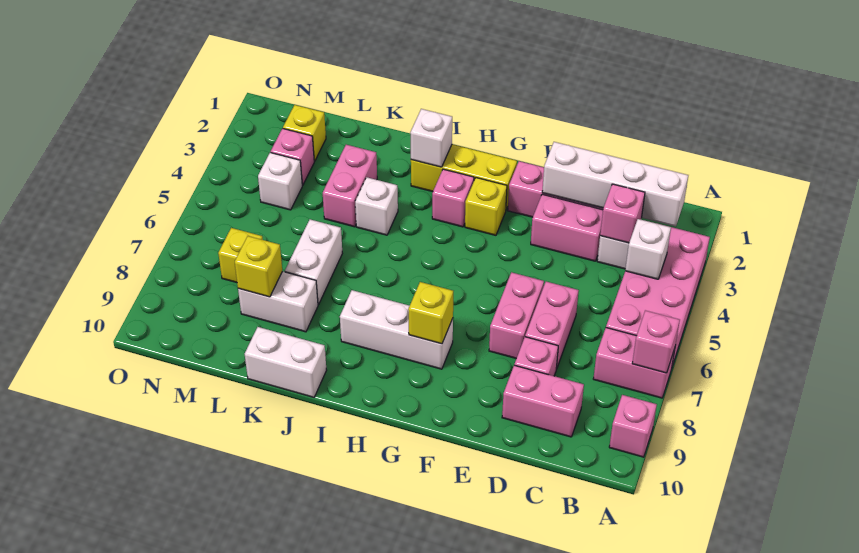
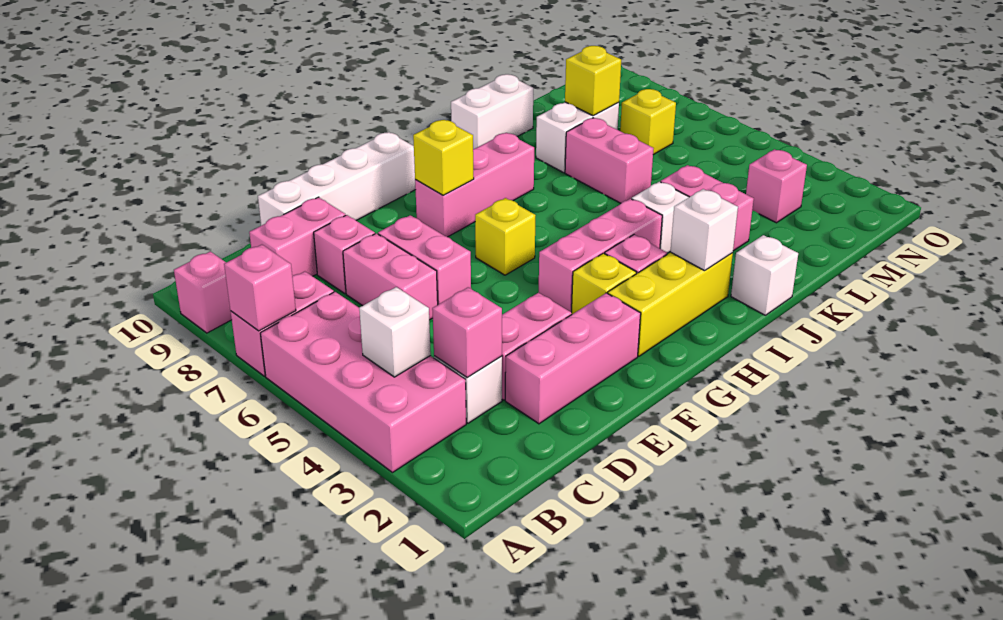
white brick B2:E2 level 2 -> white brick D10:G10 level 1
none -> pink brick G4:I4 level 1
white brick G8:I8 level 1 -> pink brick G8:I8 level 1
white brick K6:K7 level 1 -> pink brick K6:K7 level 1
yellow brick M2 level 1 -> yellow brick G6 level 1
white brick M4 level 1 -> white brick J1 level 1

